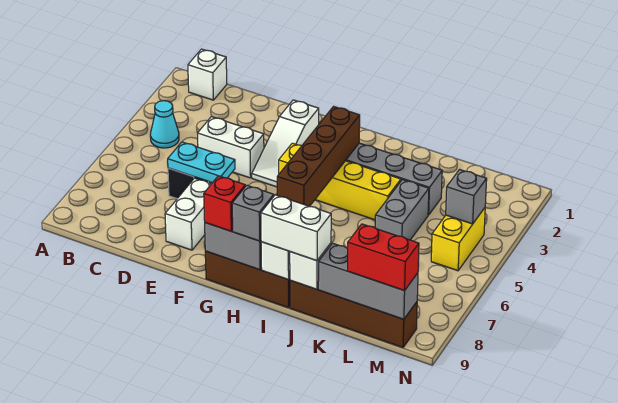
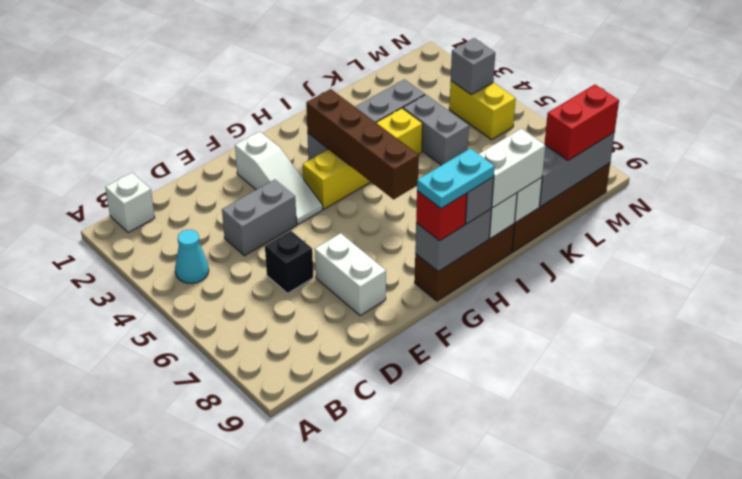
white brick D4:E4 level 1 -> grey brick D4:E4 level 1
cyan plate D6:E6 level 2 -> cyan plate G9:H9 level 4

